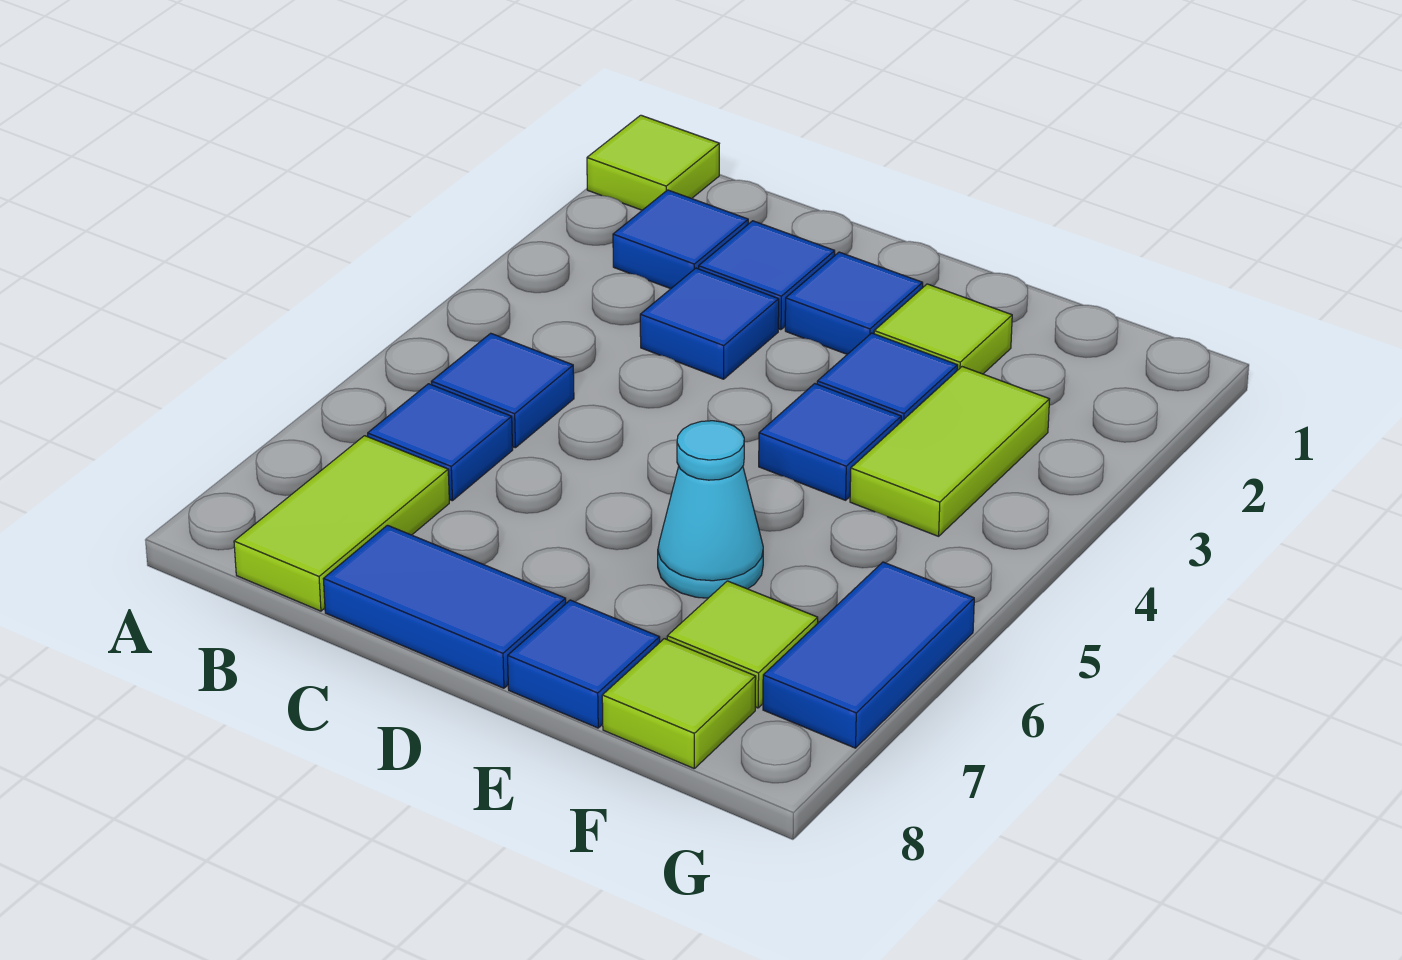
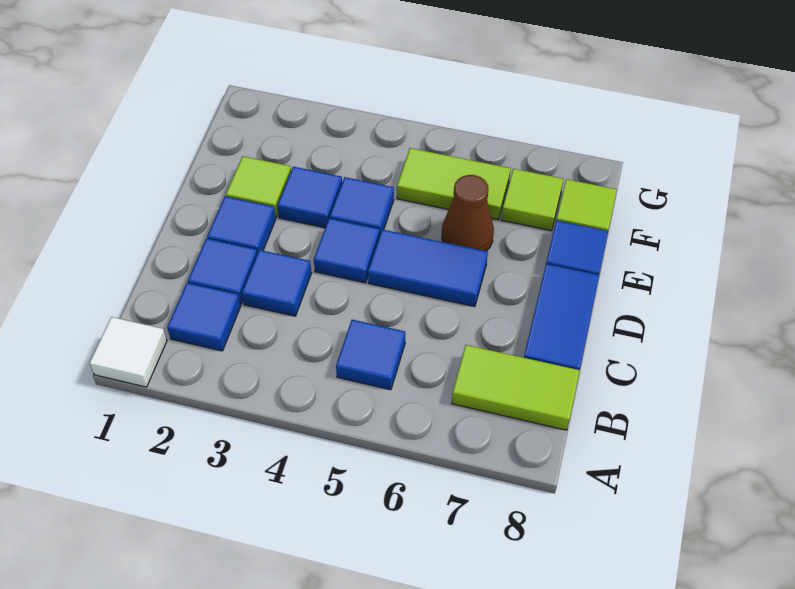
lime tile A1 level 1 -> white tile A1 level 1
blue tile B6 level 1 -> blue tile D4 level 1
cyan cone E6 level 1 -> brown cone E6 level 1
lime tile F3:F4 level 1 -> lime tile F5:F6 level 1
blue tile G6:G7 level 1 -> blue tile D5:D6 level 1

